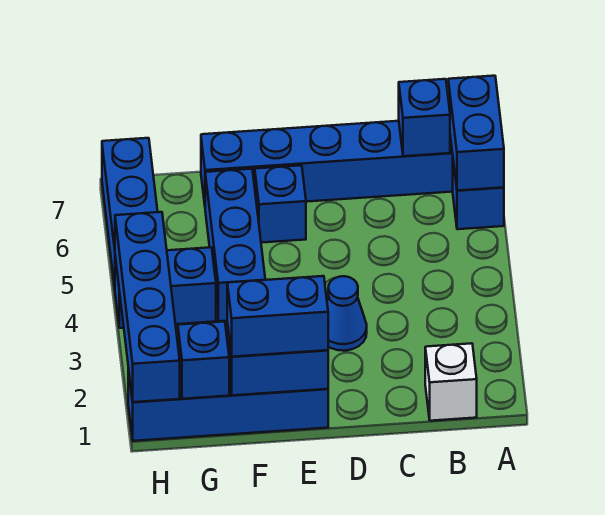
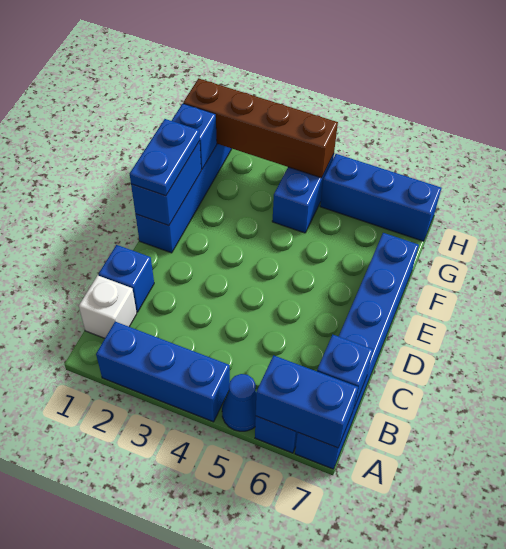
blue cone D3 level 1 -> blue cone A5 level 1
blue brick E1:F1 level 3 -> blue plate E1:F1 level 3
blue brick E6 level 1 -> blue brick C1 level 1
blue brick F4:F6 level 1 -> blue brick A2:A4 level 1
blue brick H1:H4 level 2 -> brown brick H1:H4 level 2

